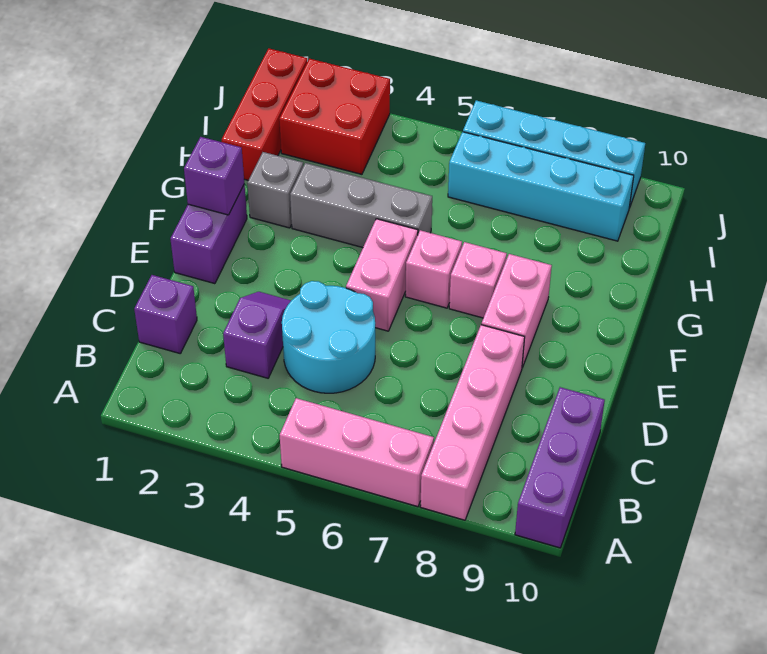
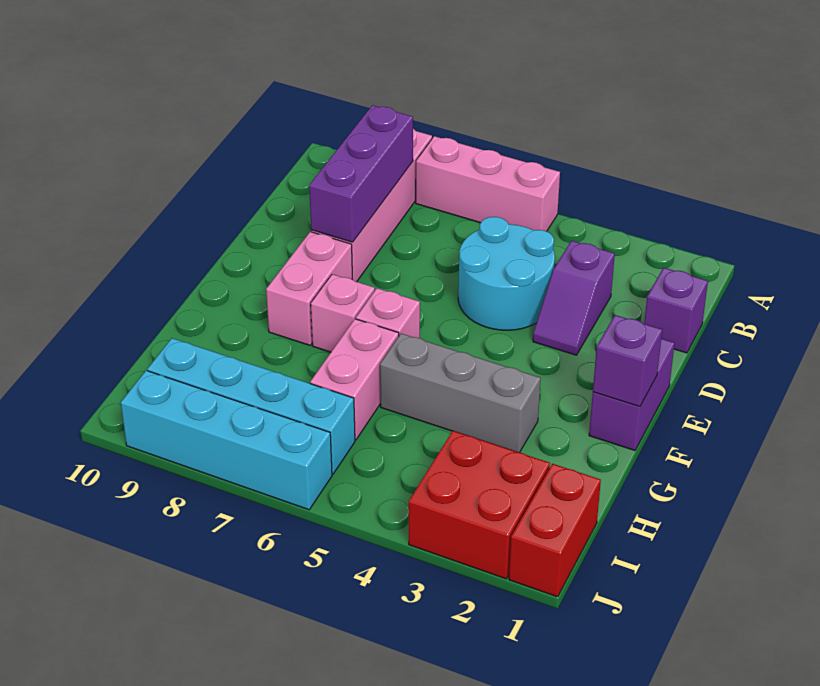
purple brick A10:C10 level 1 -> purple brick B8:D8 level 2
pink brick E5:F5 level 1 -> pink brick G6:H6 level 1
grey brick G2 level 1 -> none
red brick H1:J1 level 1 -> red brick I1:J1 level 1

